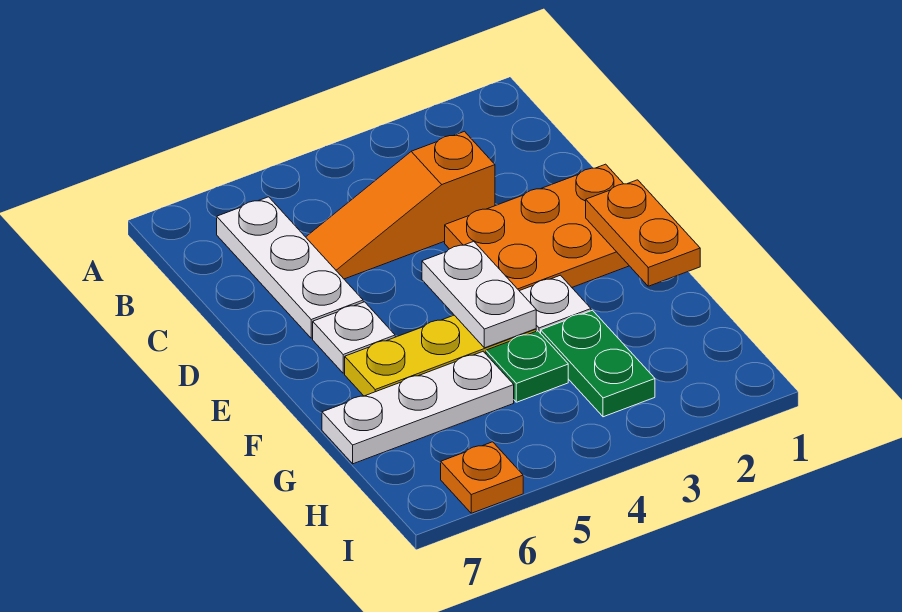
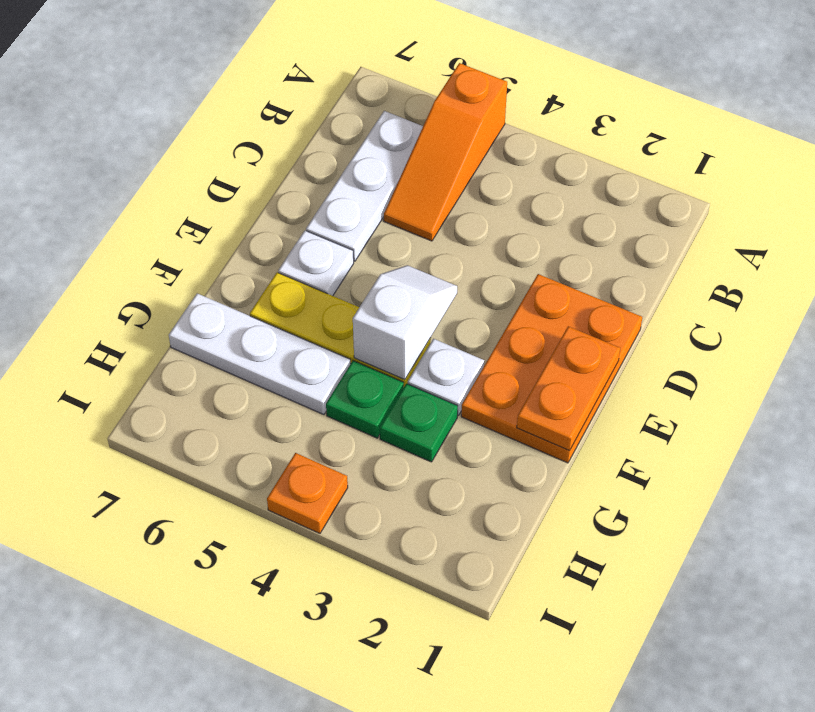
orange slope C3:C5 level 1 top 3 -> orange slope A5:C5 level 1 top A
orange plate D1:E3 level 1 -> orange plate D1:F2 level 1
white plate E4:F4 level 2 -> white slope E4:F4 level 2 top F
green plate G3:H3 level 1 -> green plate G3 level 1
orange plate I6 level 1 -> orange plate I4 level 1

